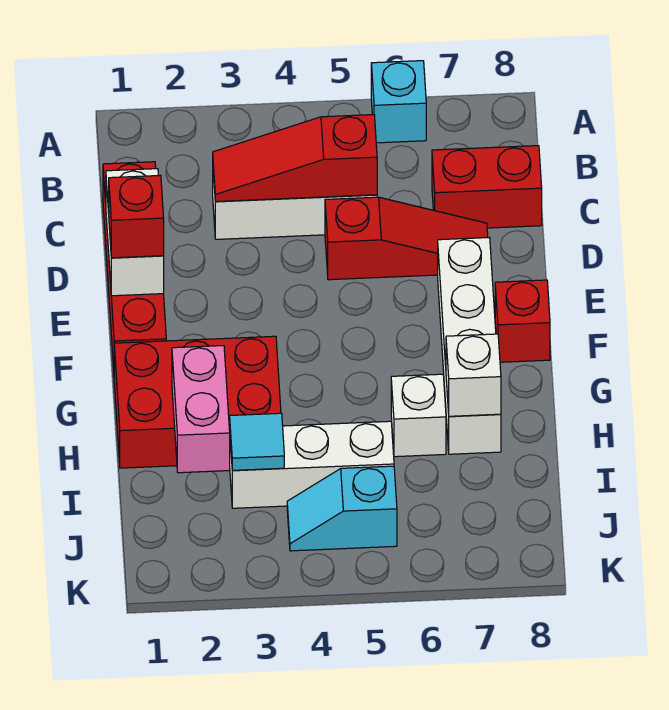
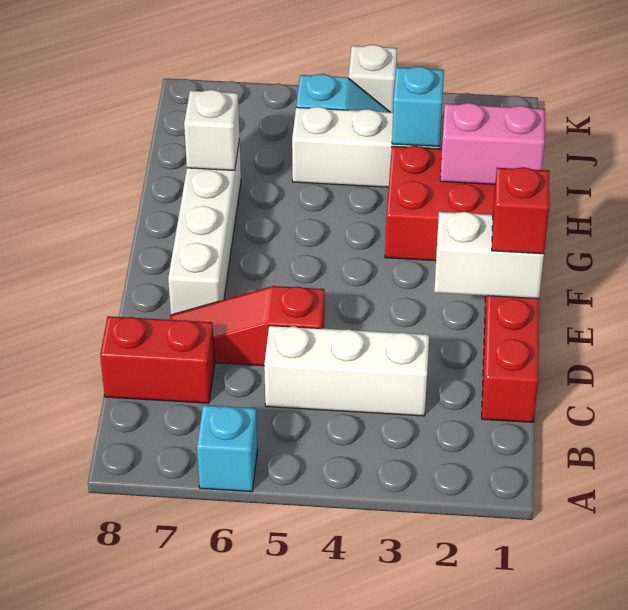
red slope C3:C5 level 2 top 5 -> none
white brick D1:E1 level 2 -> white brick E1:E2 level 2
red brick F8 level 1 -> none
pink brick H2:I2 level 2 -> pink brick H1:H2 level 2
white brick H6 level 1 -> white brick K4 level 1
cyan tile I3 level 2 -> cyan brick I3 level 2

